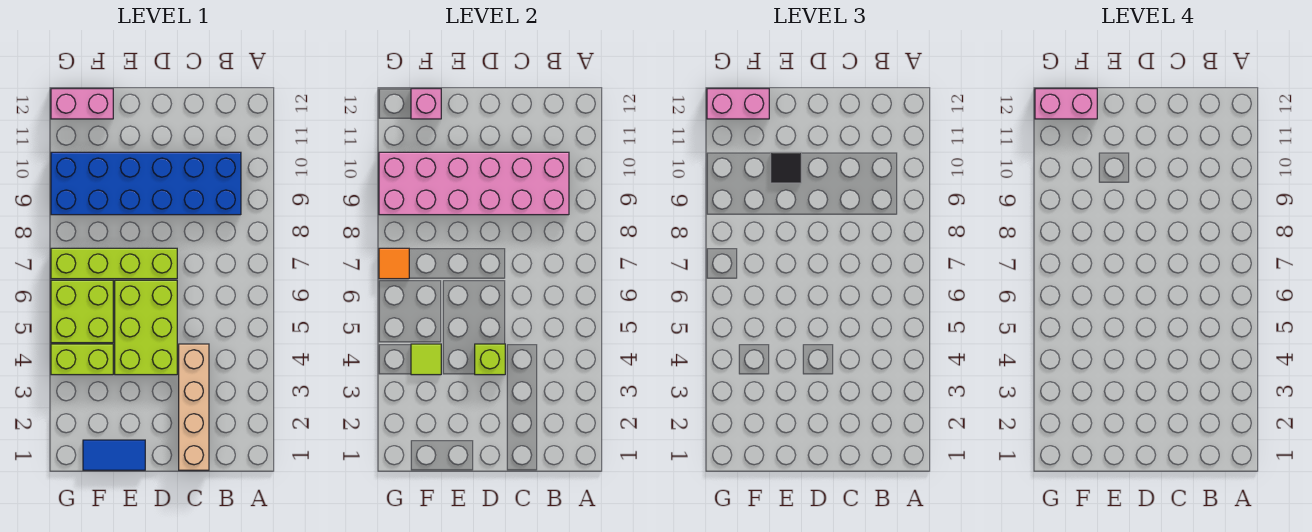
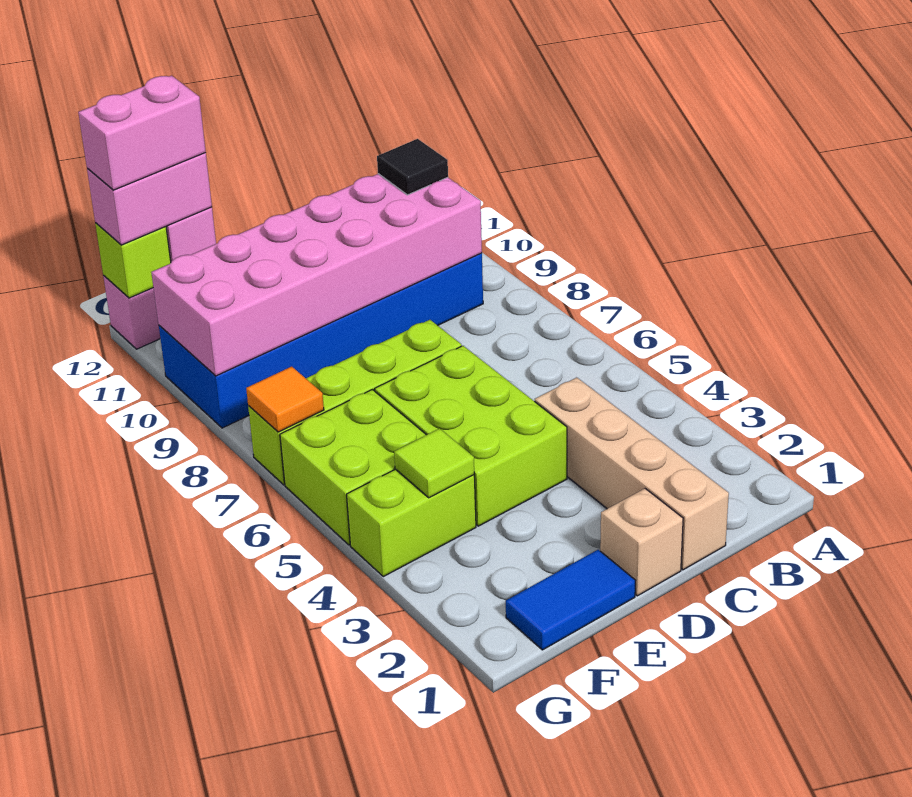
none -> tan brick D1 level 1
lime brick D4 level 2 -> lime brick G12 level 2
black tile E10 level 3 -> black tile B10 level 3

